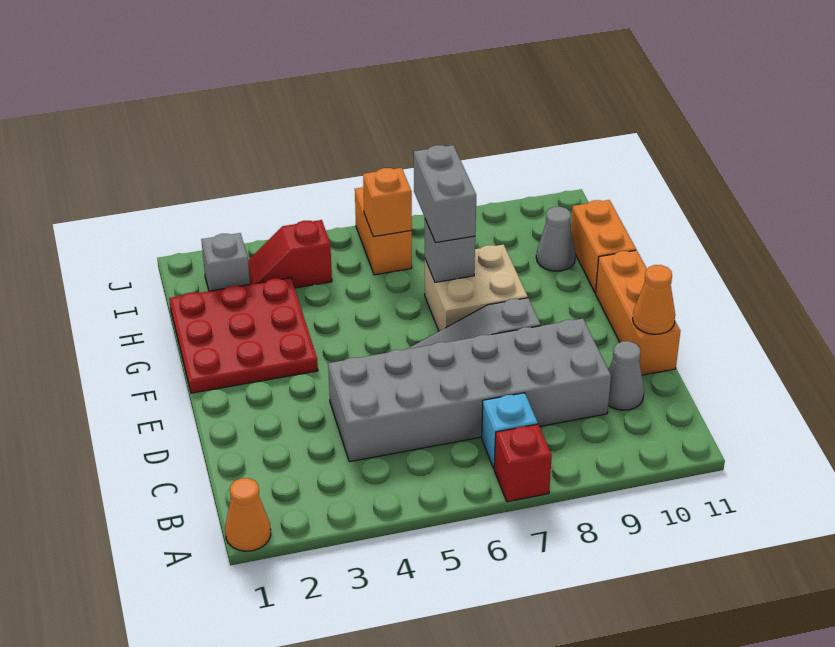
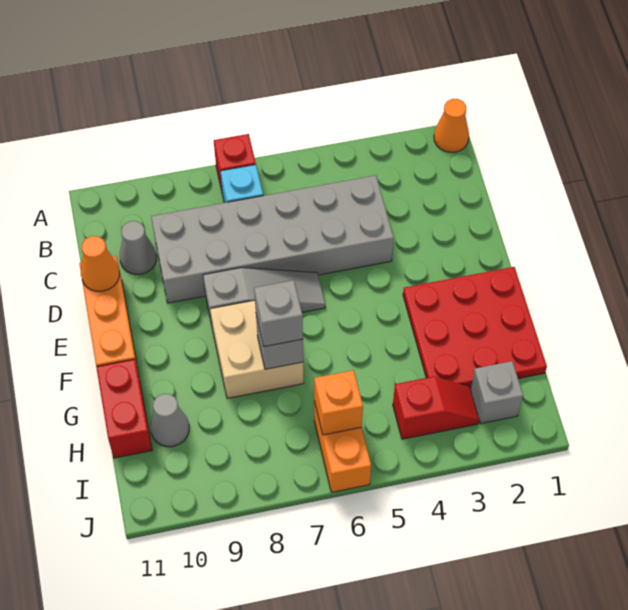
grey brick G7:H7 level 3 -> grey brick G7 level 3
orange brick G11:H11 level 1 -> red brick G11:H11 level 1

